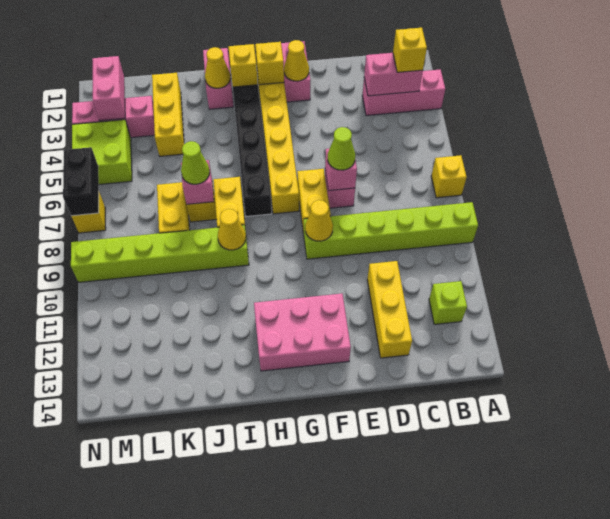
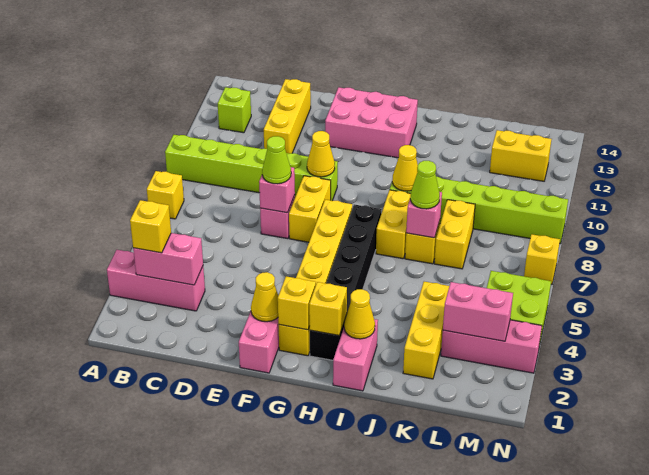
none -> yellow brick L12:M12 level 1
pink brick M2:M3 level 2 -> pink brick L3:M3 level 2
black brick N6:N7 level 2 -> none

